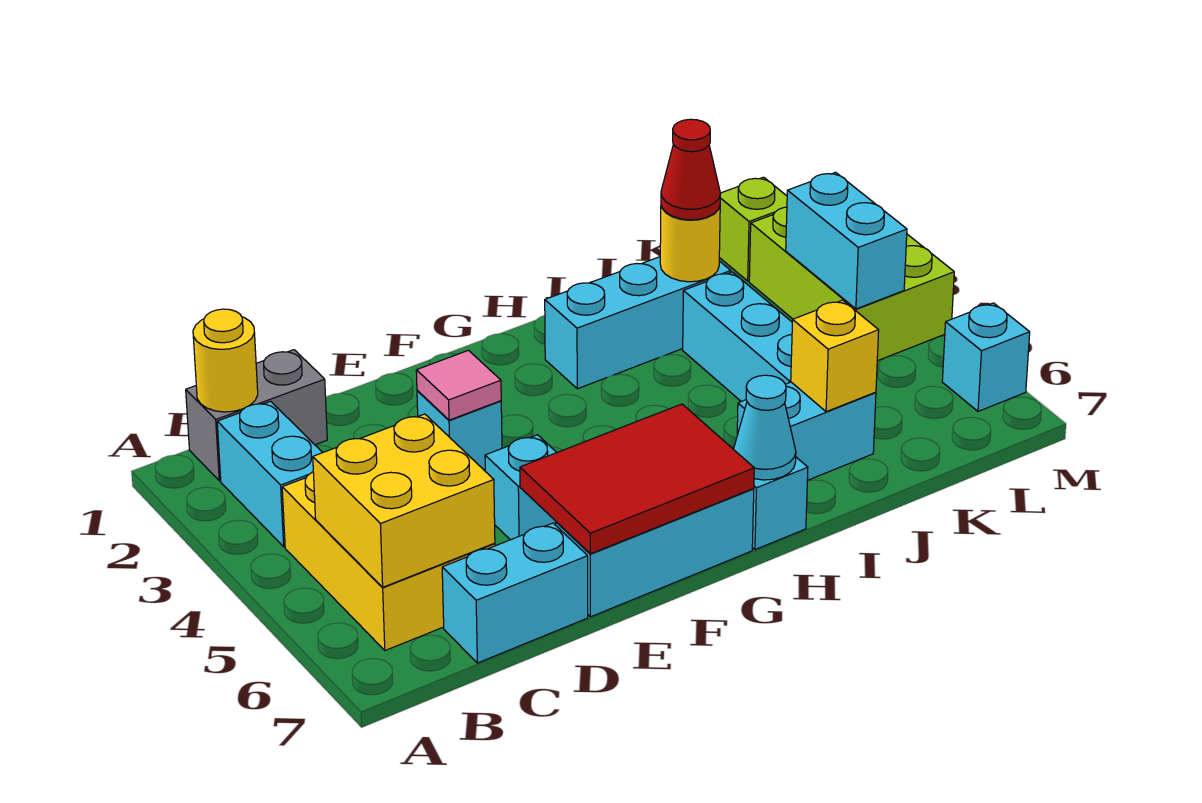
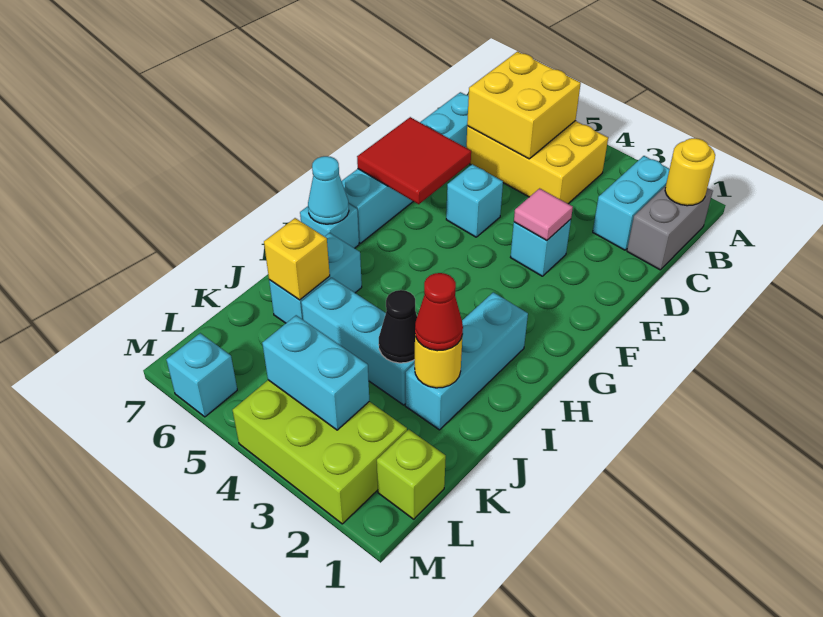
cyan brick B2:B3 level 1 -> cyan brick B2:C2 level 1
red tile E6:G7 level 2 -> red tile E6:F7 level 2
none -> black cone J3 level 2

